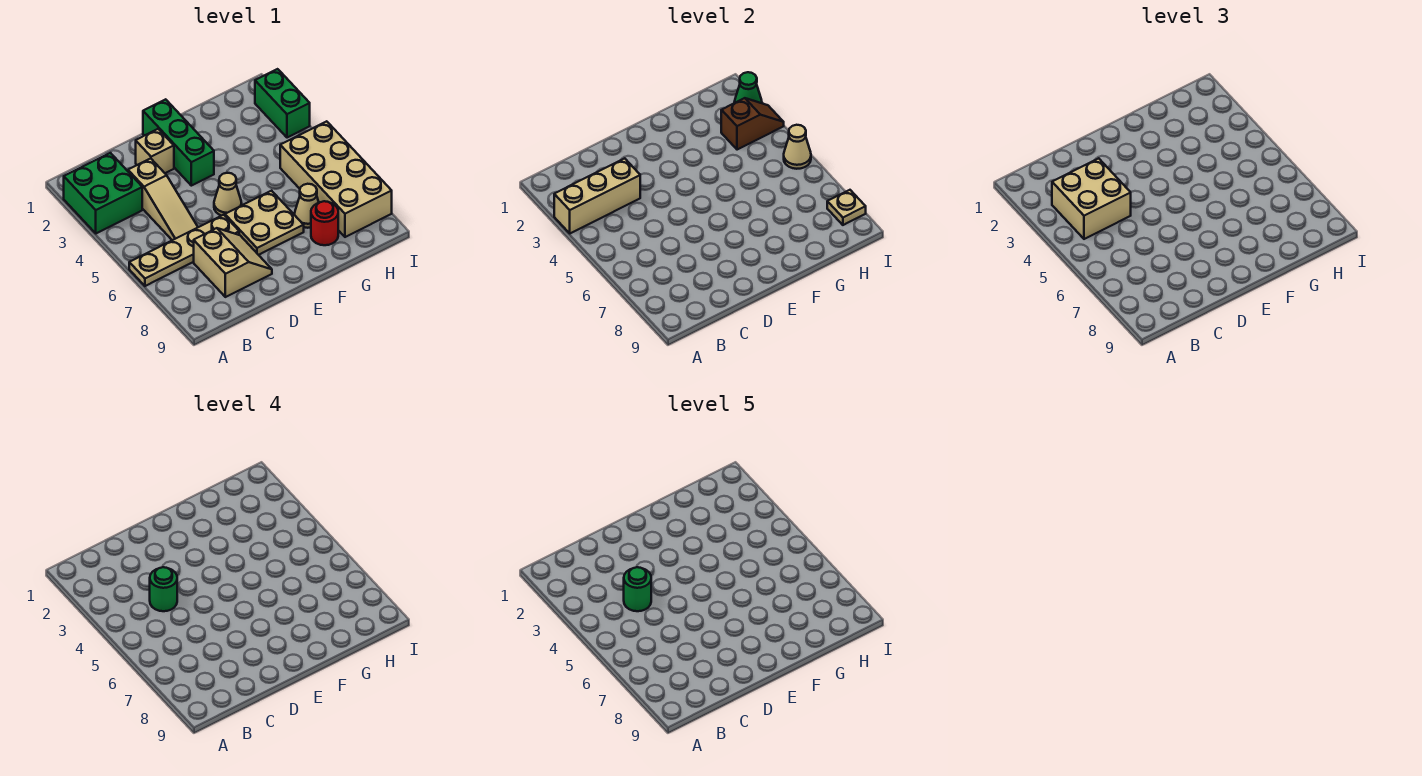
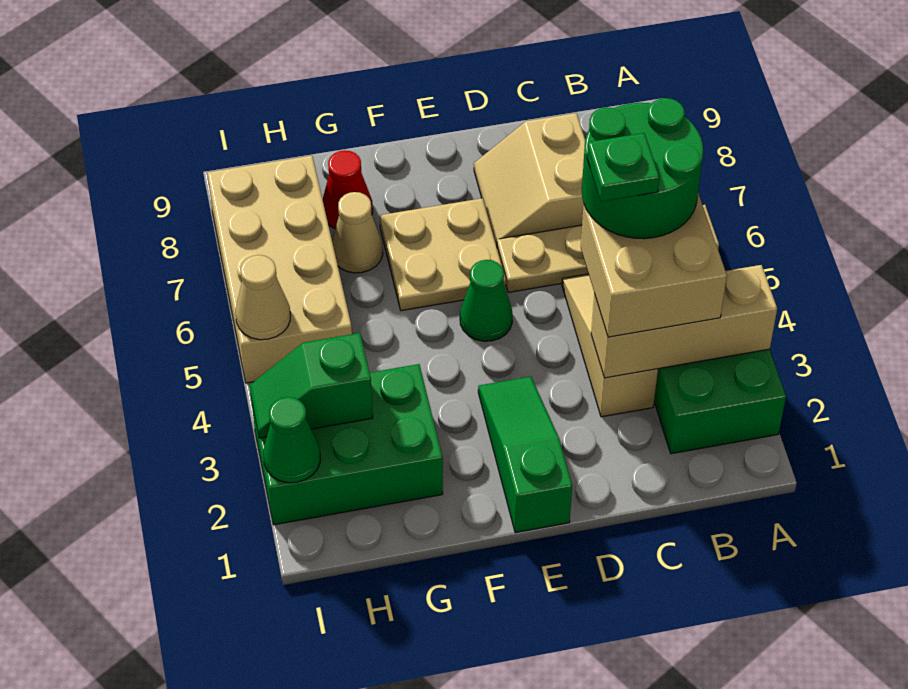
green round brick C4 level 4 -> green round brick B4:C5 level 4
green round brick C4 level 5 -> green plate C4 level 5
tan brick D2 level 1 -> none
green brick E1:E3 level 1 -> green slope E1:E3 level 1 top 1
tan cone E5 level 1 -> green cone E5 level 1
red round brick G8 level 1 -> red cone G8 level 1
brown slope H3:I3 level 2 top H -> green slope H3:I3 level 2 top H
green brick I2:I3 level 1 -> green brick G2:I3 level 1
tan plate I8 level 2 -> none

